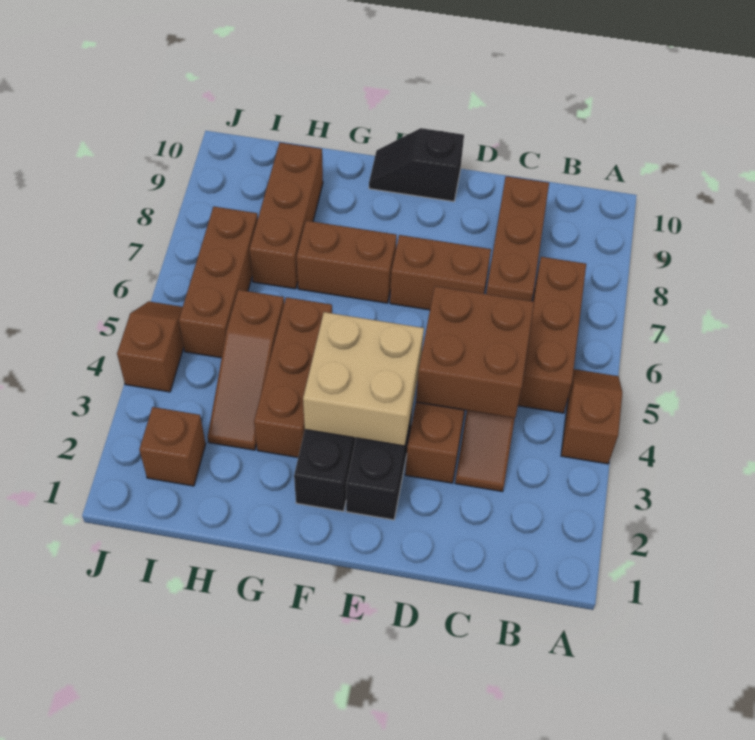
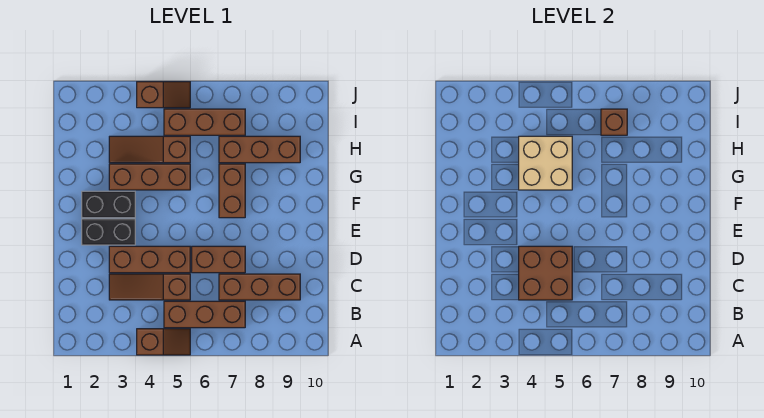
brown brick D7:E7 level 1 -> brown brick D6:D7 level 1
tan brick E3:F4 level 2 -> tan brick G4:H5 level 2
black slope E10:F10 level 1 top E -> none
brown brick I2 level 1 -> brown brick I7 level 2

